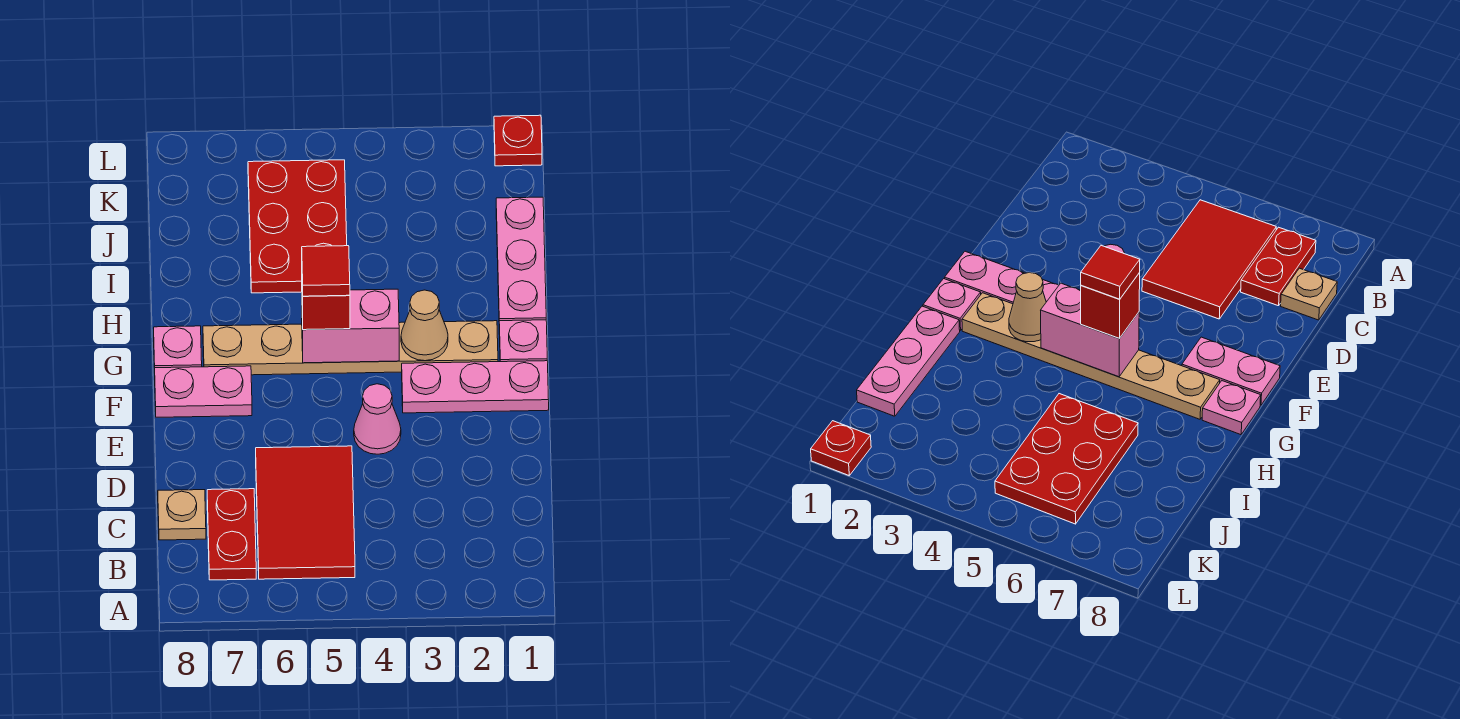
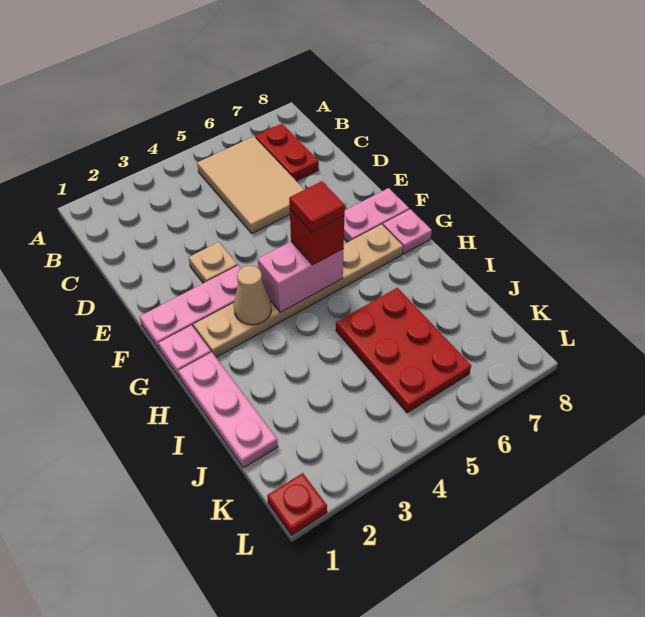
red tile B5:D6 level 1 -> tan tile B5:D6 level 1
tan plate C8 level 1 -> tan plate E3 level 1
pink cone E4 level 1 -> none

